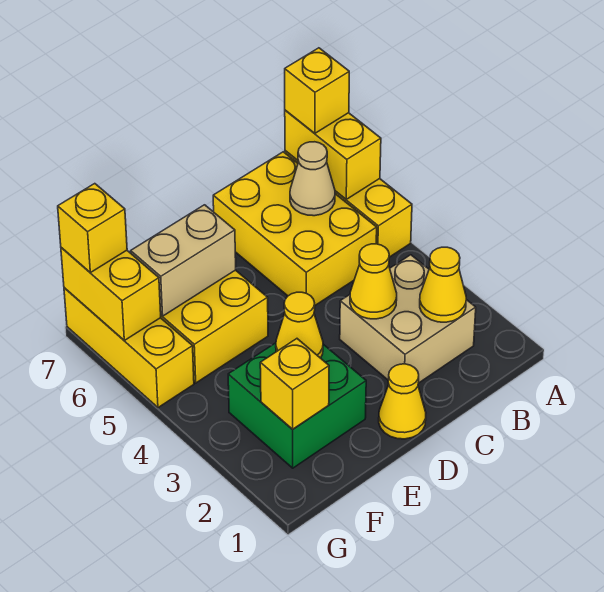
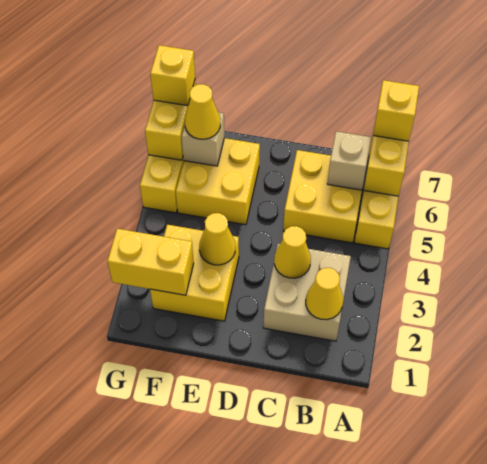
yellow brick B5:C7 level 1 -> yellow brick B5:C6 level 1
tan cone B6 level 2 -> tan brick B6 level 2
yellow cone D1 level 1 -> yellow cone F6 level 3
green brick E2:F3 level 1 -> yellow brick E2:F3 level 1
tan brick E6:F6 level 2 -> tan brick F6 level 2
yellow brick F2 level 2 -> yellow brick F2:G2 level 2

